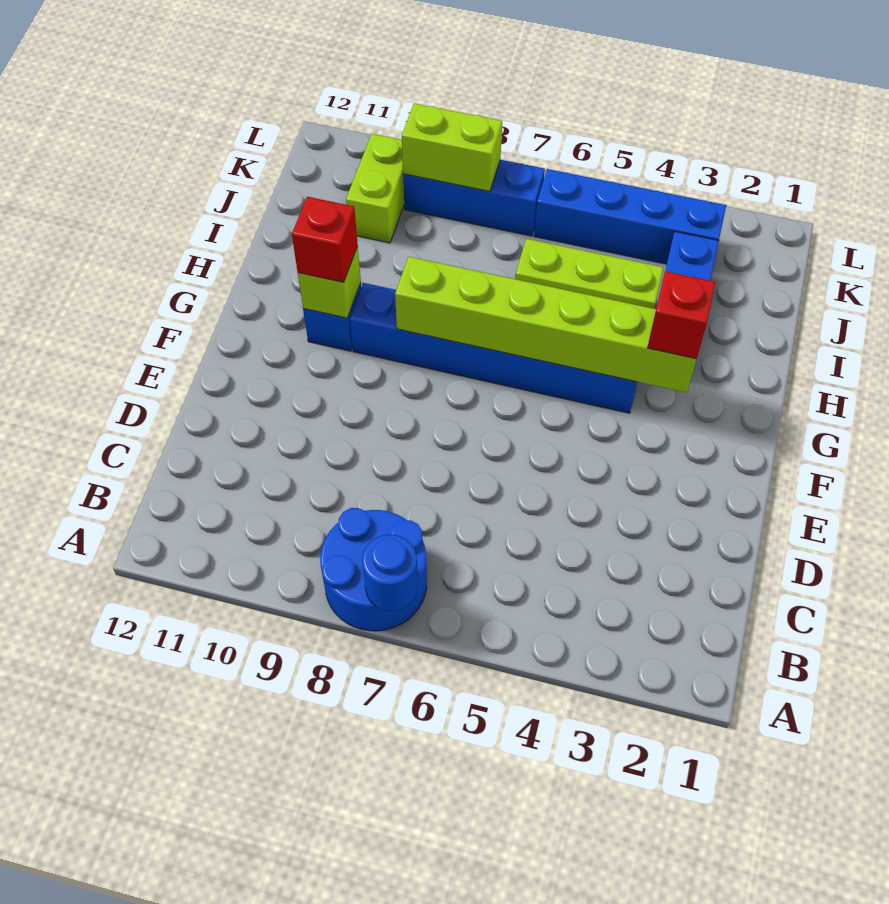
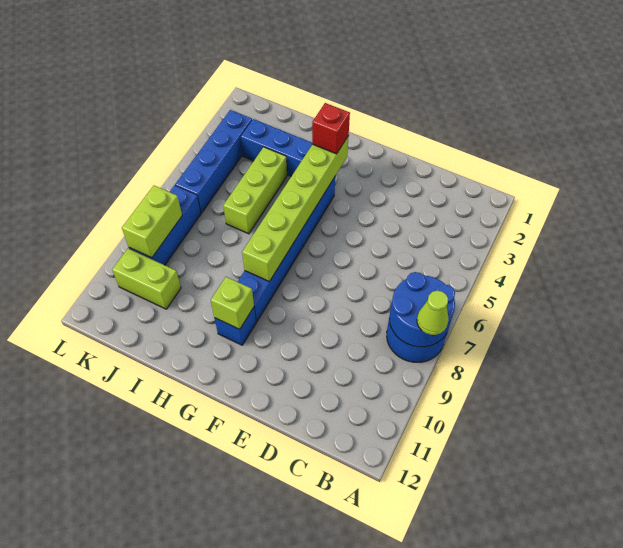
blue round brick A7 level 2 -> blue round brick A7:B8 level 2
none -> lime cone A8 level 3
red brick G10 level 3 -> none

